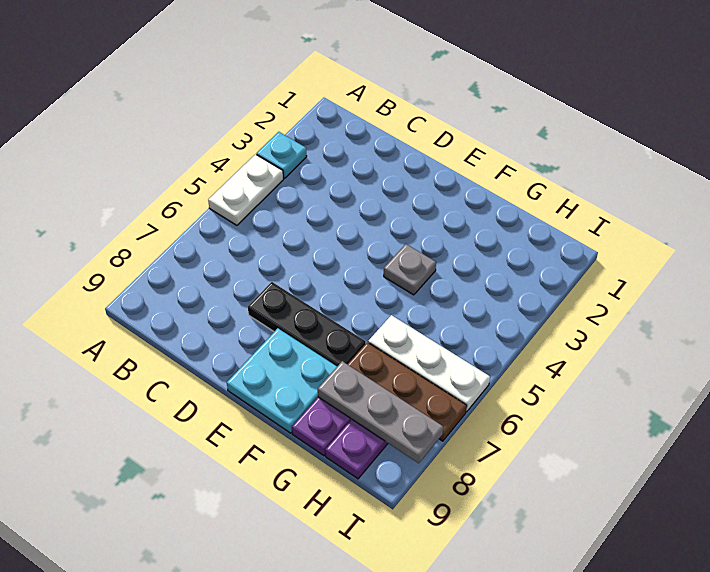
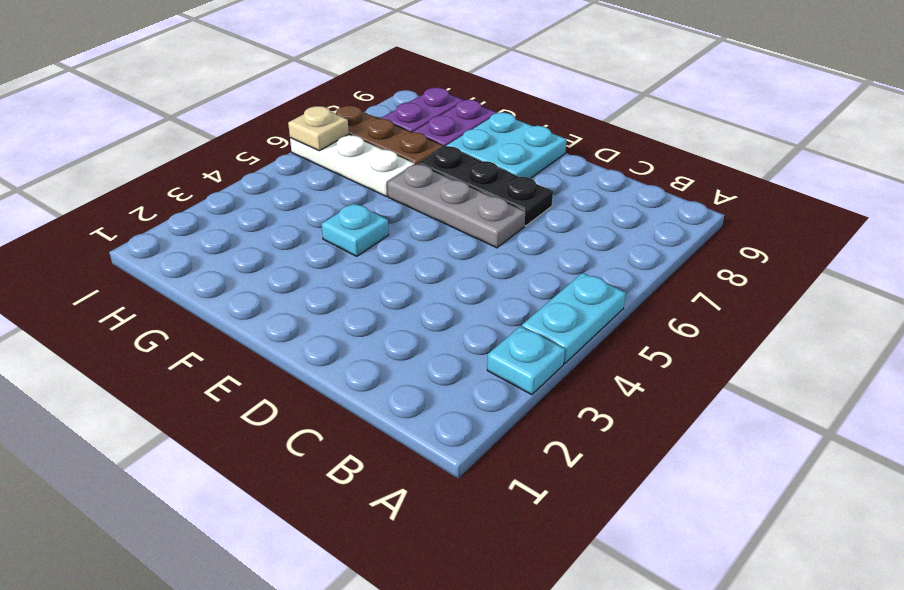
white plate A4:A5 level 1 -> cyan plate A4:A5 level 1
grey plate F4 level 1 -> cyan plate F4 level 1
grey plate G8:I8 level 2 -> grey plate D6:F6 level 1
none -> tan plate I6 level 2

